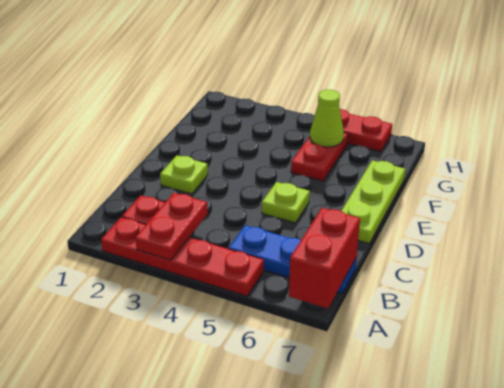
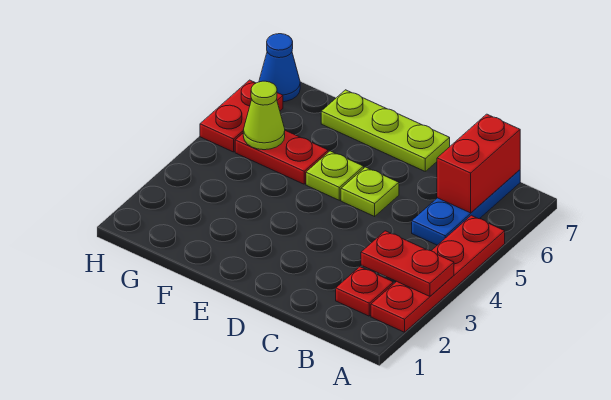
red brick A7:B7 level 2 -> red brick B6:B7 level 2
lime plate D2 level 1 -> lime plate E5 level 1
none -> blue cone H7 level 1

